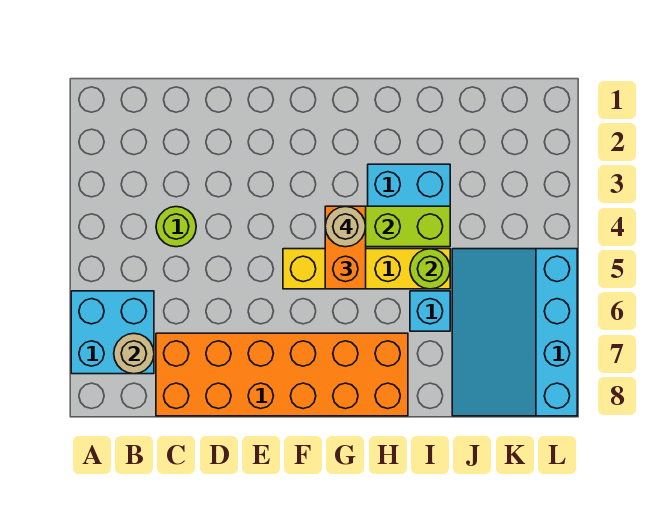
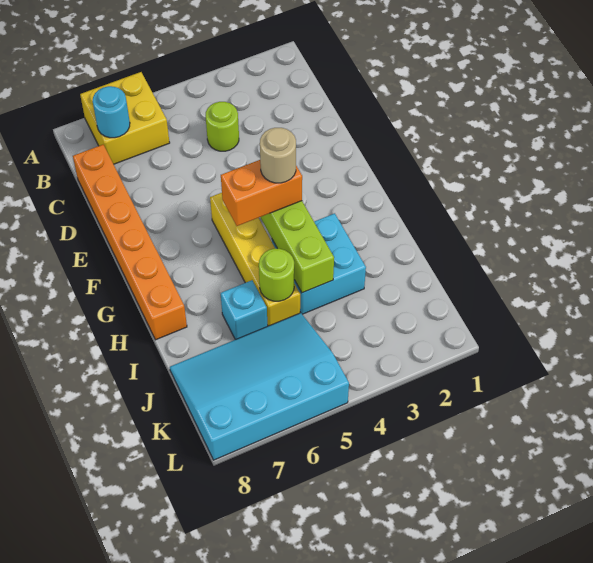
cyan brick A6:B7 level 1 -> yellow brick A6:B7 level 1
tan round brick B7 level 2 -> cyan round brick B7 level 2
orange brick C7:H8 level 1 -> orange brick C8:H8 level 1

